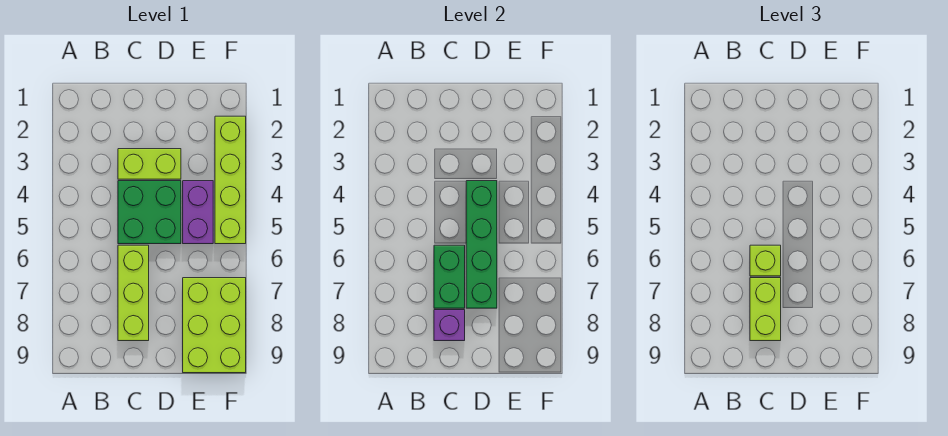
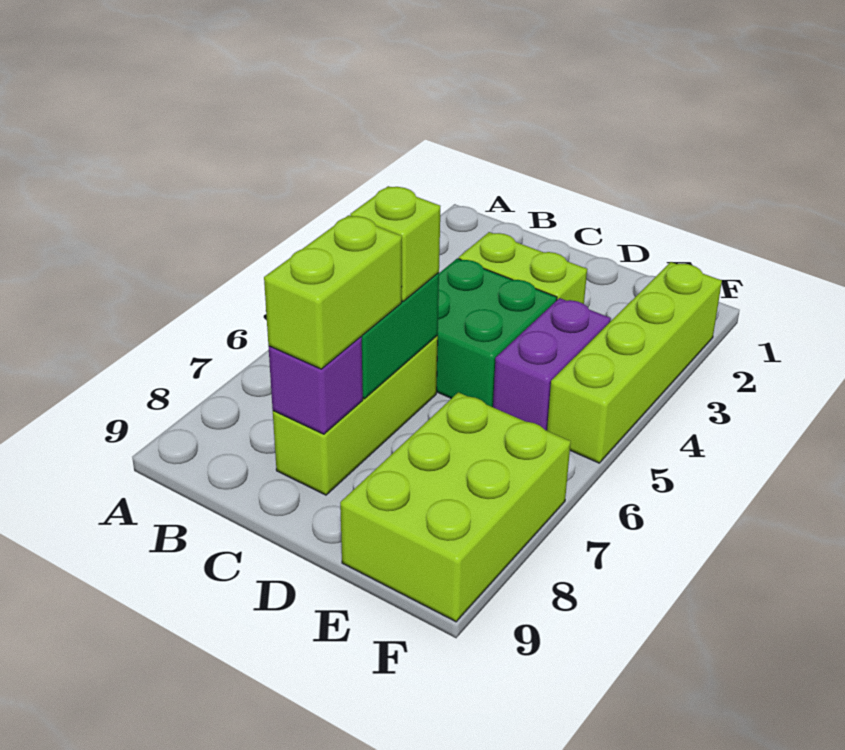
green brick D4:D7 level 2 -> none

